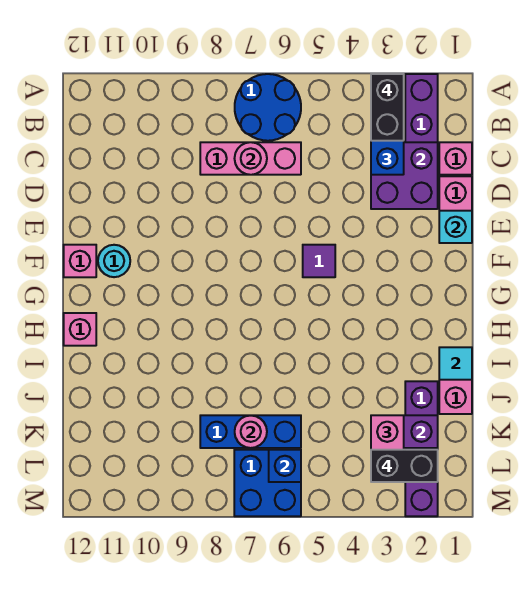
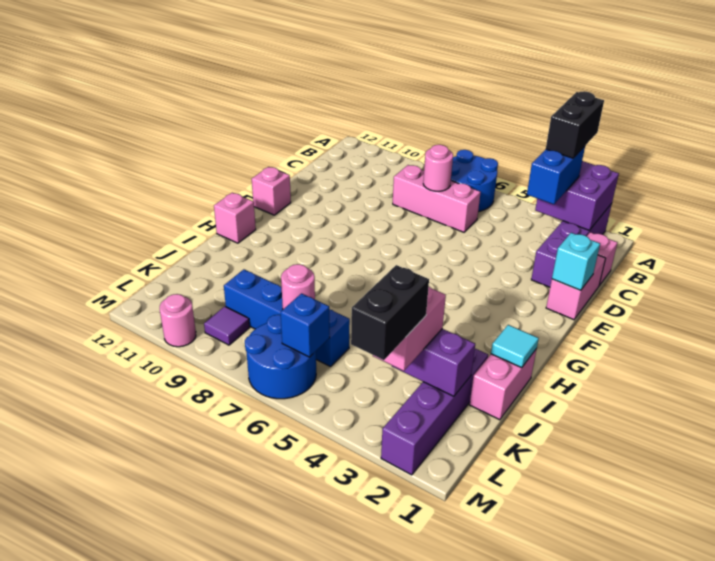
purple brick C2:D3 level 2 -> purple brick A2:B3 level 2
purple tile F5 level 1 -> purple tile L9 level 1
cyan round brick F11 level 1 -> none
blue brick K6:K8 level 1 -> blue brick K6:K9 level 1
black brick L2:L3 level 4 -> black brick L3:M3 level 4
blue brick L6:M7 level 1 -> blue round brick L6:M7 level 1
none -> pink round brick M10 level 1

